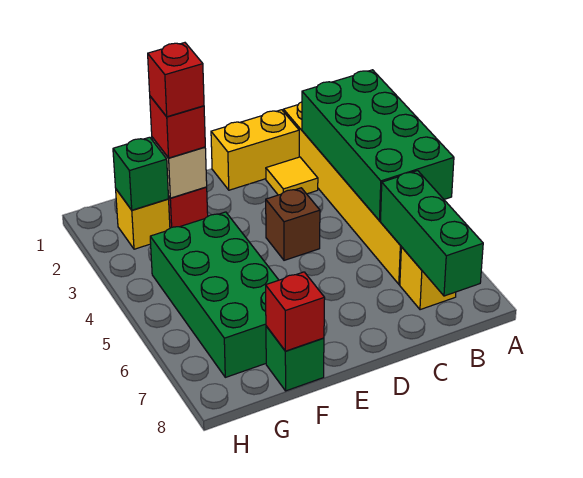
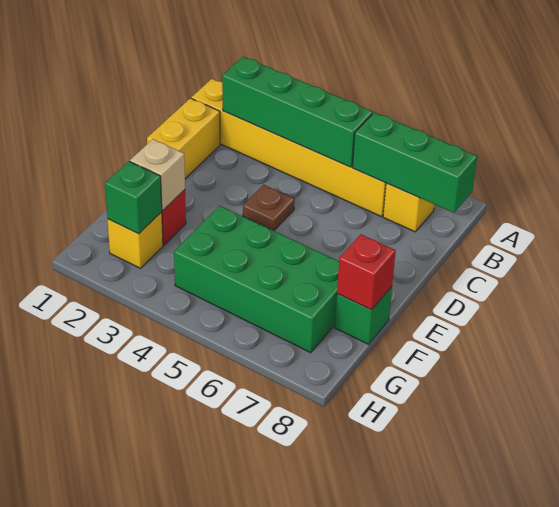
green brick A2:B5 level 2 -> green brick B2:B5 level 2
yellow tile C2 level 1 -> none
brown brick D4 level 1 -> brown plate D4 level 1
red brick F2 level 3 -> none
red brick F2 level 4 -> none

